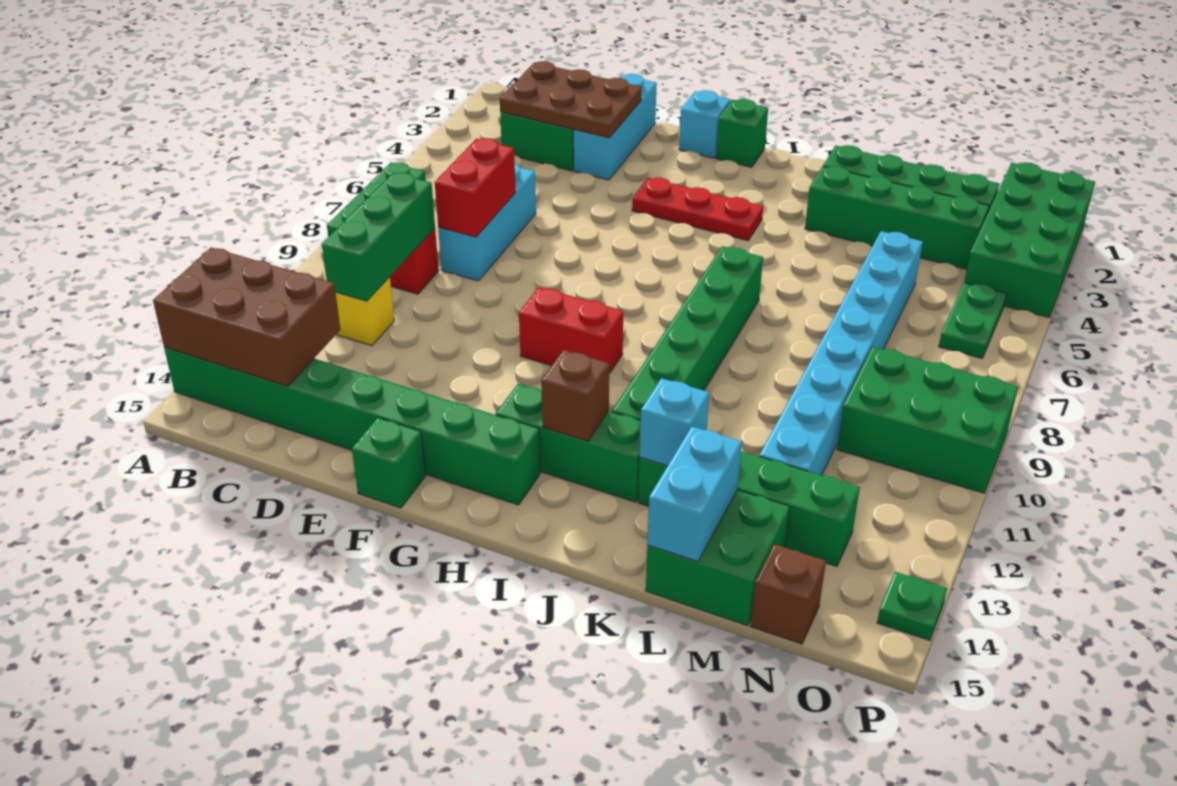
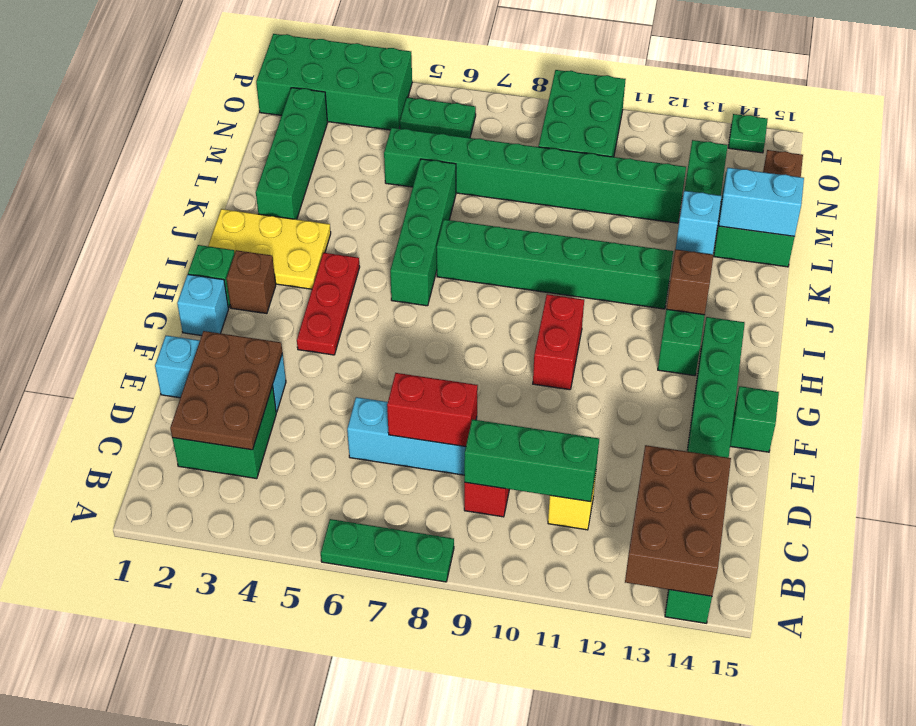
none -> brown brick H2 level 1
none -> yellow plate I1:J3 level 1
green brick K3:N3 level 1 -> green brick I6:L6 level 1
cyan brick M5:M12 level 1 -> green brick M5:M12 level 1

